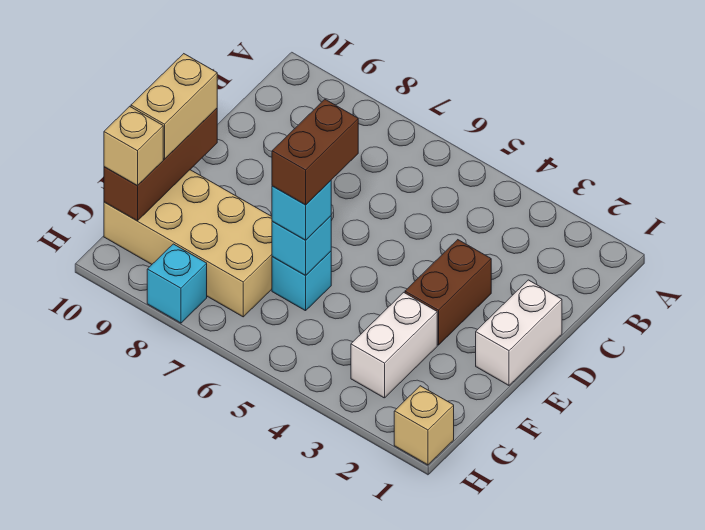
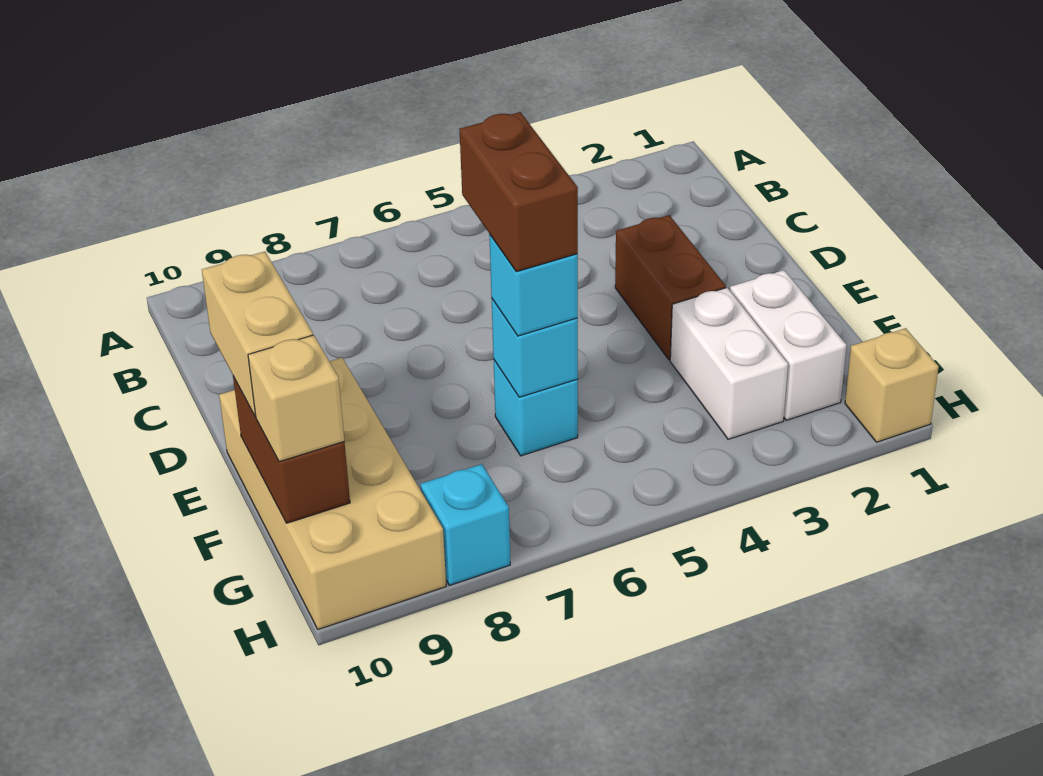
white brick D1:E1 level 1 -> white brick F2:G2 level 1
brown brick E10:G10 level 2 -> brown brick F10:G10 level 2
tan brick F7:G10 level 1 -> tan brick E9:H10 level 1

